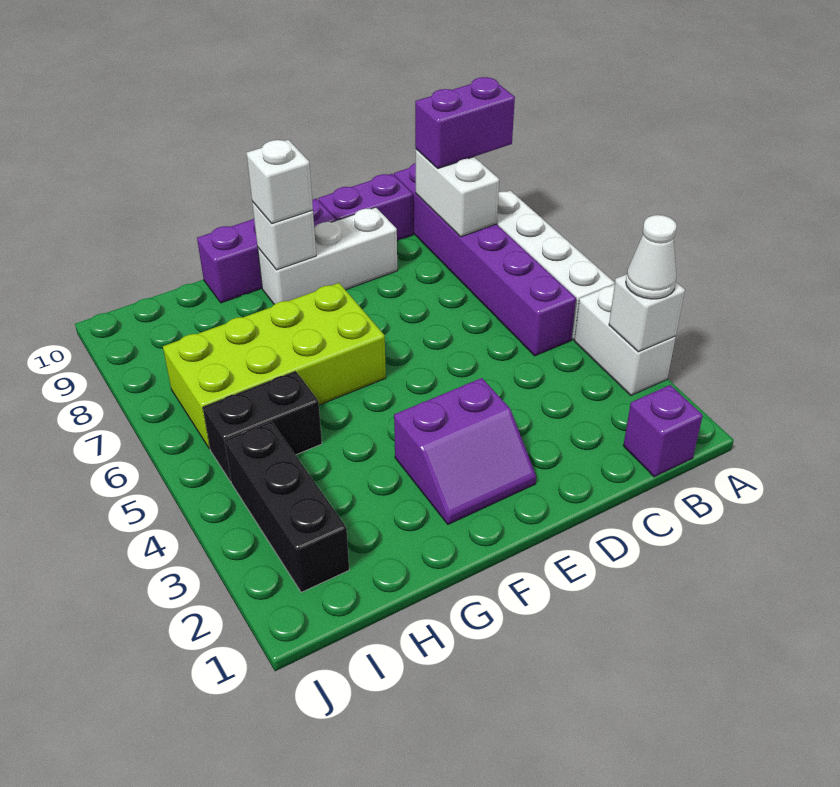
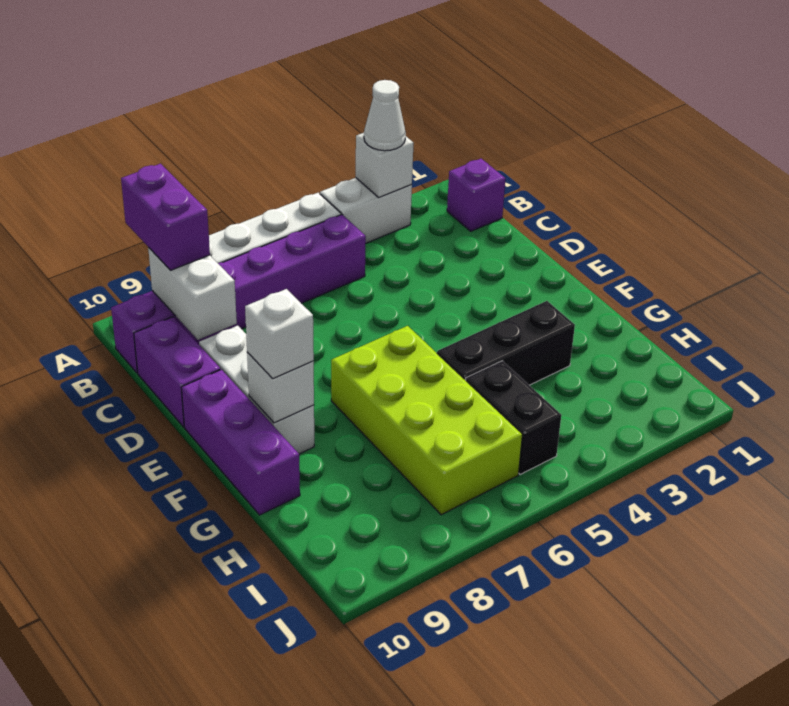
white brick B8:B9 level 2 -> white brick B9:C9 level 2
purple slope E2:F3 level 1 top 3 -> none
black brick I2:I4 level 1 -> black brick G3:G5 level 1

